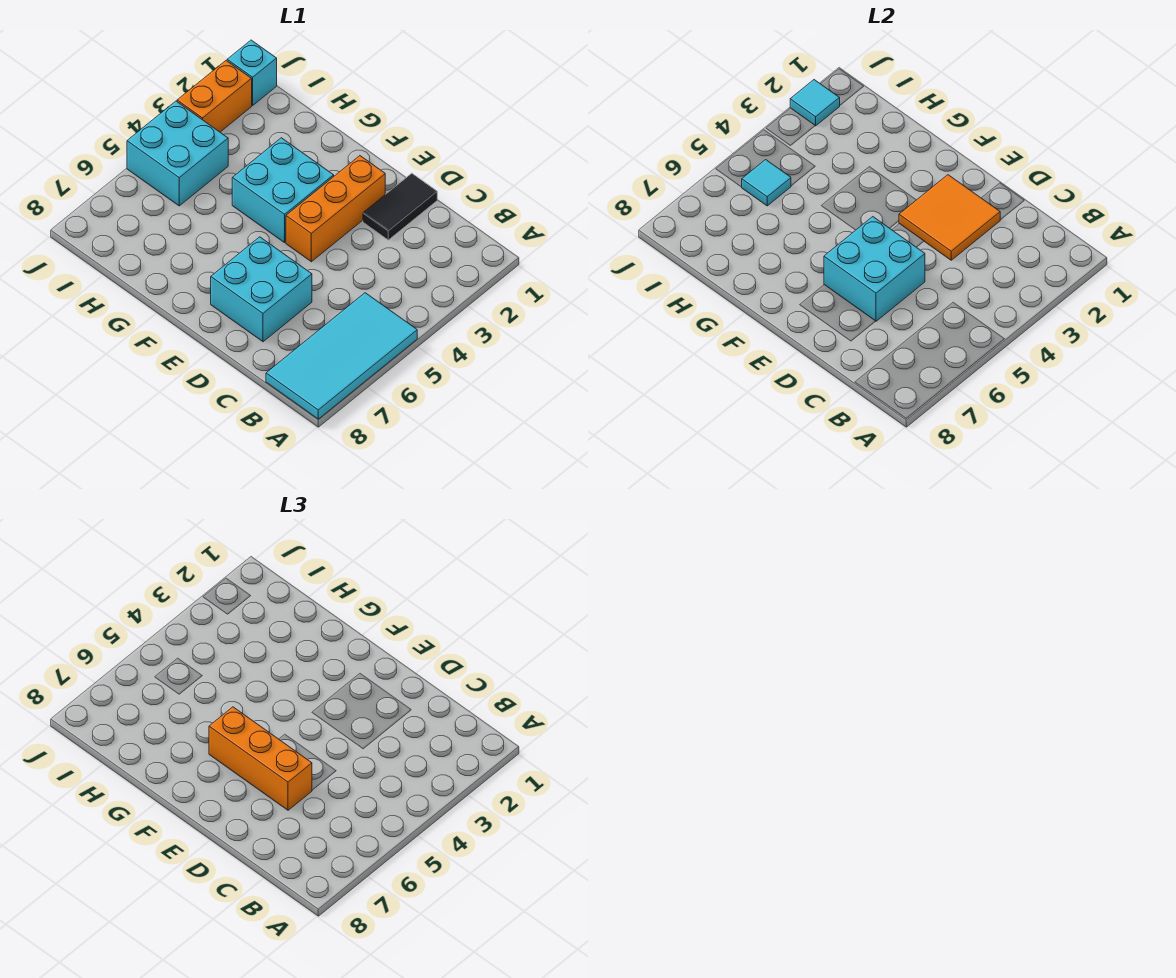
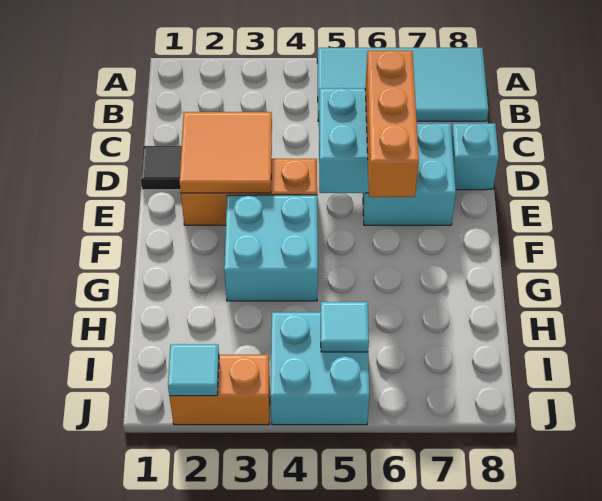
cyan brick J1 level 1 -> cyan brick D8 level 1

